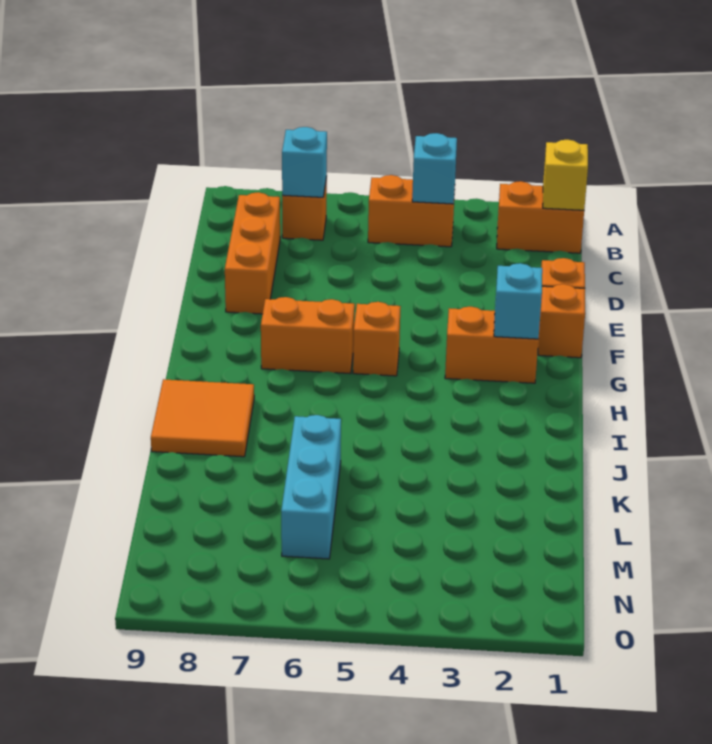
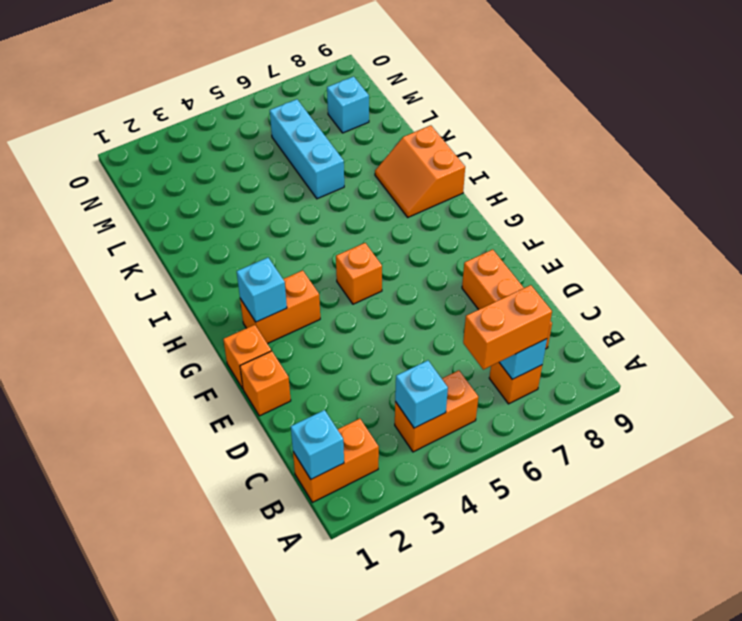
yellow brick B1 level 2 -> cyan brick B1 level 2
orange brick G6:G7 level 1 -> orange brick B6:B7 level 3
orange tile I8:J9 level 1 -> orange slope I8:J9 level 1 top 9
none -> cyan brick M8 level 1

